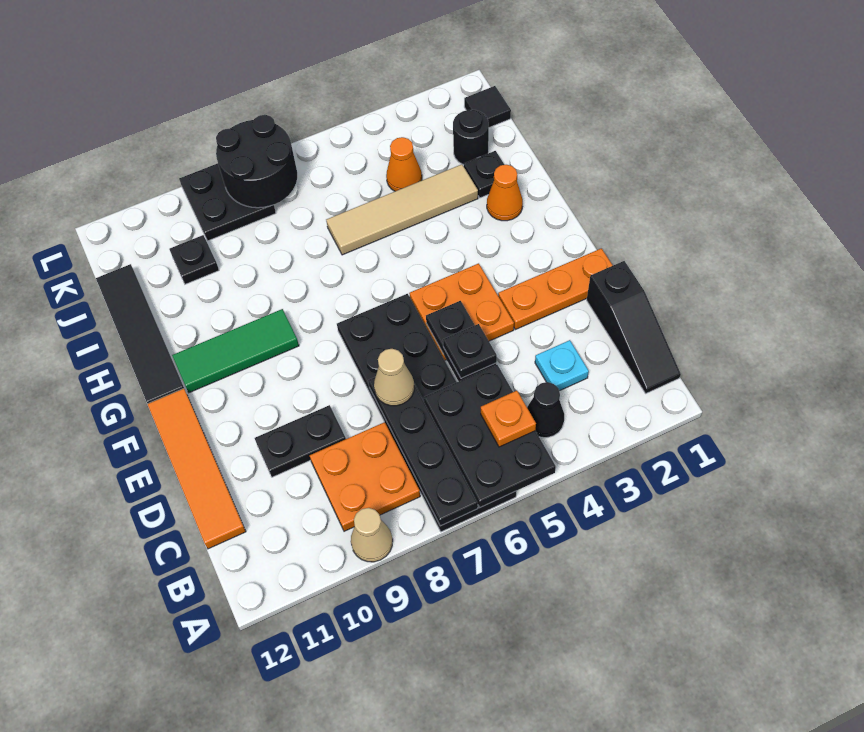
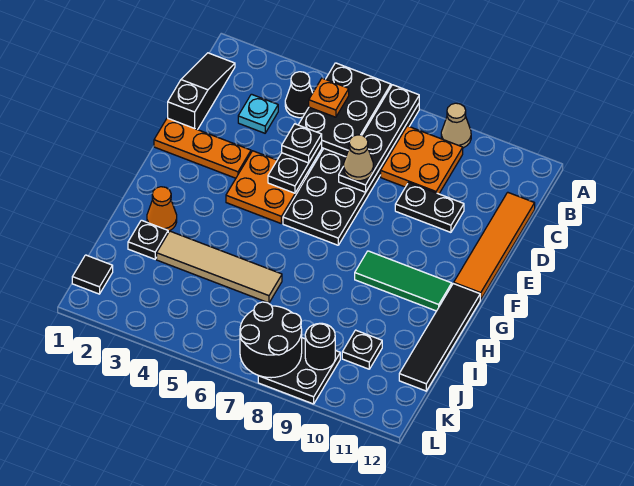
black round brick J2 level 1 -> black round brick K9 level 2
orange cone J4 level 1 -> none

